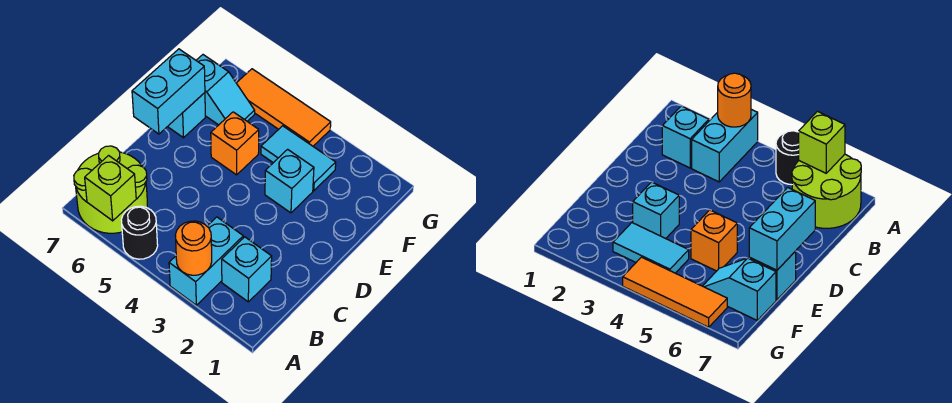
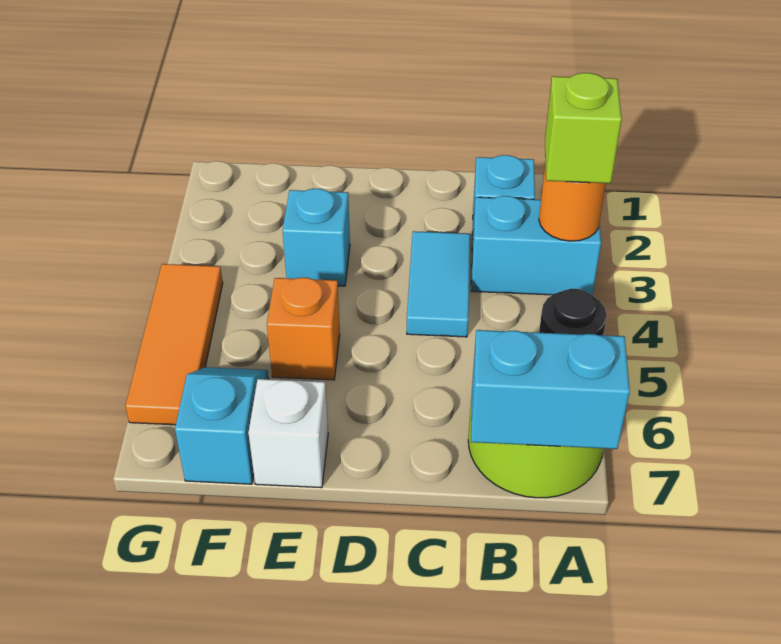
lime brick A6 level 2 -> lime brick A3 level 3
cyan brick D7:E7 level 2 -> cyan brick A7:B7 level 2
cyan brick E7 level 1 -> white brick E7 level 1
cyan tile F3:F4 level 1 -> cyan tile C3:C4 level 1

